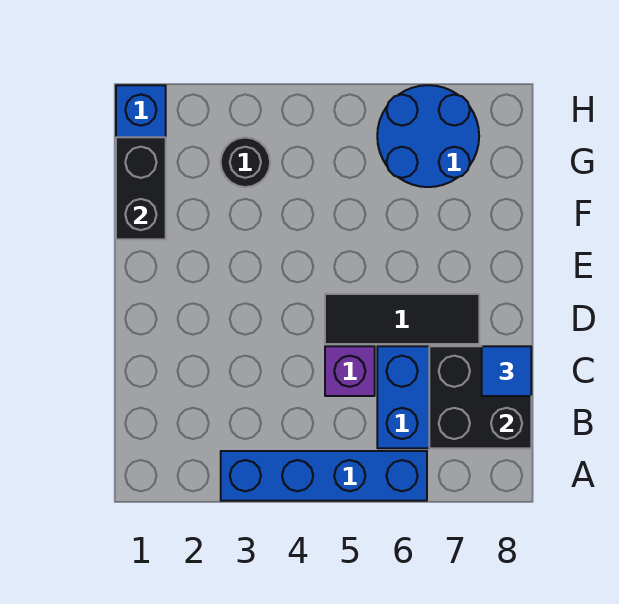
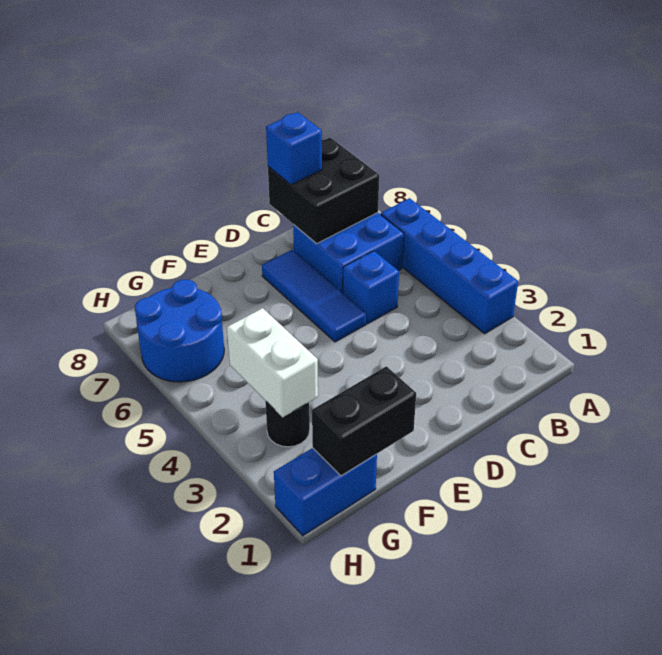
purple brick C5 level 1 -> blue brick C5 level 1
blue tile C8 level 3 -> blue brick C8 level 3
black tile D5:D7 level 1 -> blue tile D5:D7 level 1
none -> white brick G3:G4 level 2

